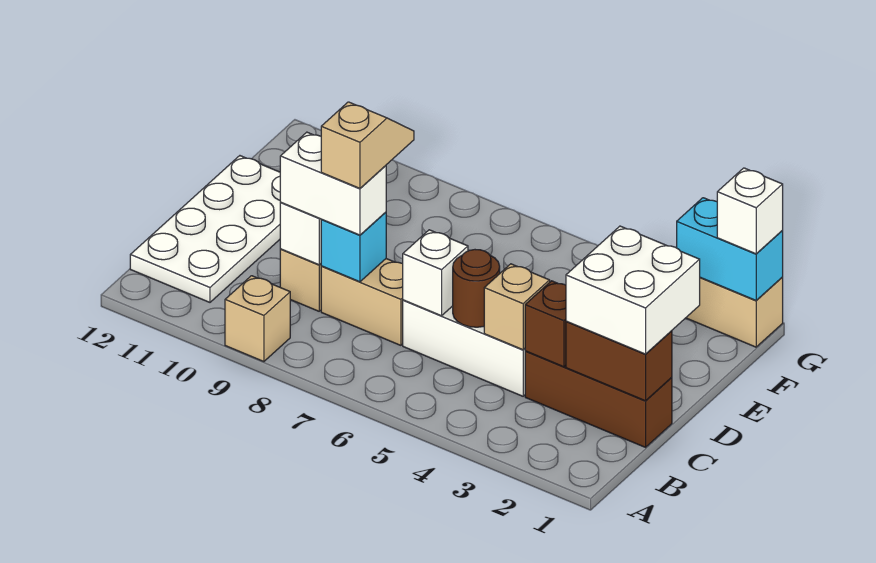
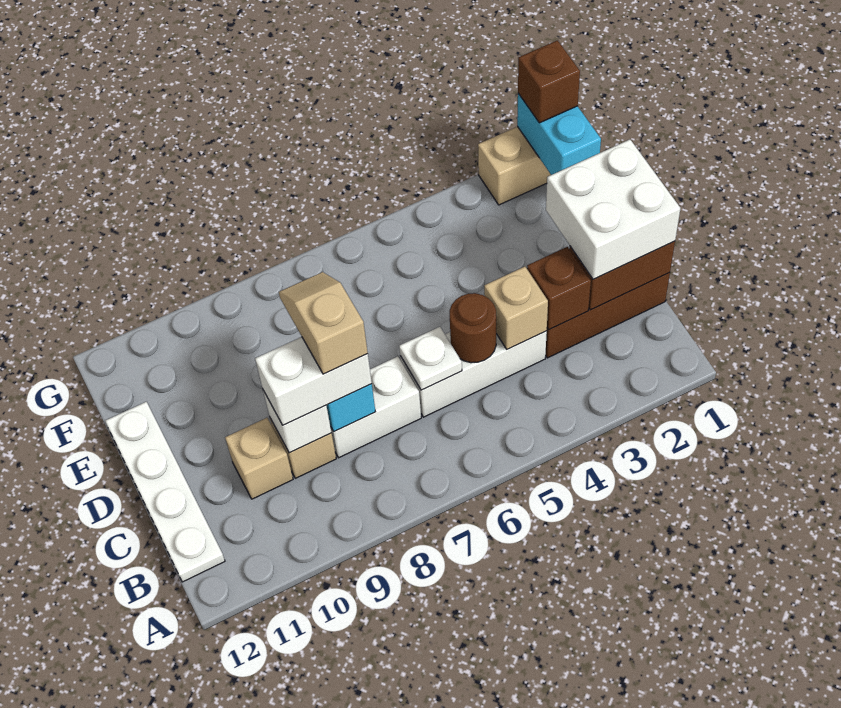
tan brick A9 level 1 -> tan brick C10 level 1
white plate B11:E12 level 1 -> white plate B12:E12 level 1
white brick C6 level 2 -> white plate C6 level 2
tan brick C7:C8 level 1 -> white brick C7:C8 level 1
cyan brick G1:G2 level 2 -> cyan brick F1:G1 level 2
white brick G1 level 3 -> brown brick G1 level 3

